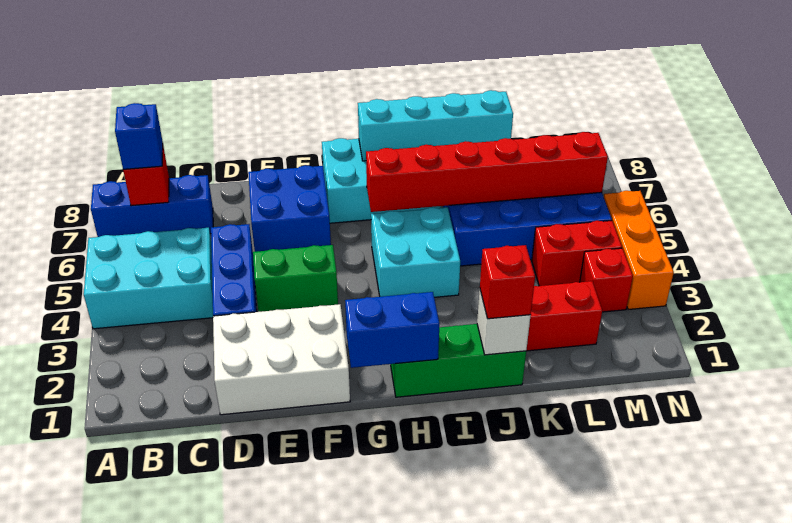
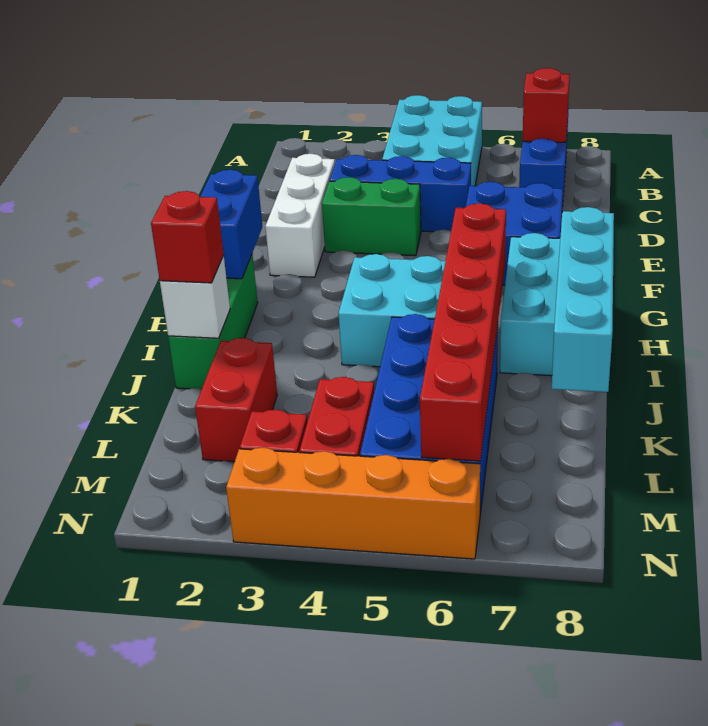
blue brick B7 level 3 -> none
white brick D1:F2 level 1 -> white brick D2:F2 level 1
green brick E4:F4 level 1 -> green brick E3:E4 level 1
orange brick N3:N5 level 1 -> orange brick N3:N6 level 1

